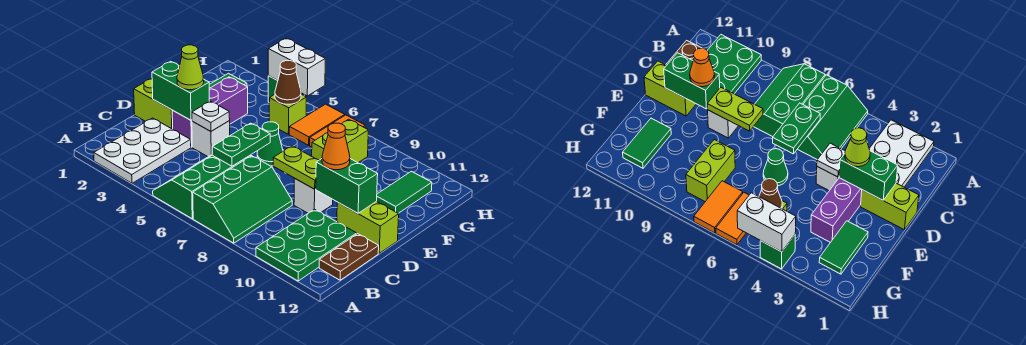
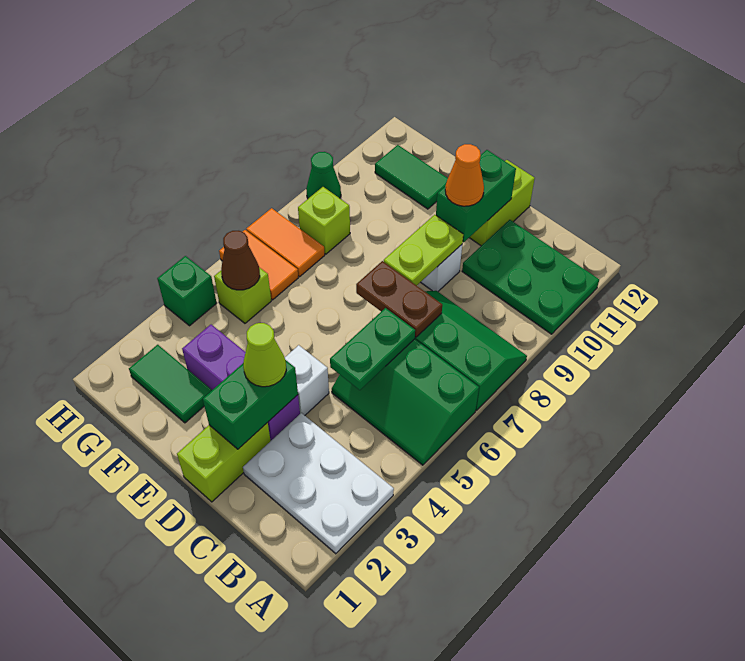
brown plate B12:C12 level 1 -> brown plate C7:D7 level 2
green plate C6:D6 level 2 -> green plate C5:C6 level 2
white plate D4 level 2 -> none
green cone E6 level 1 -> green cone H9 level 1
lime brick F8:G8 level 1 -> lime brick G8 level 1
white brick H4:H5 level 2 -> none

